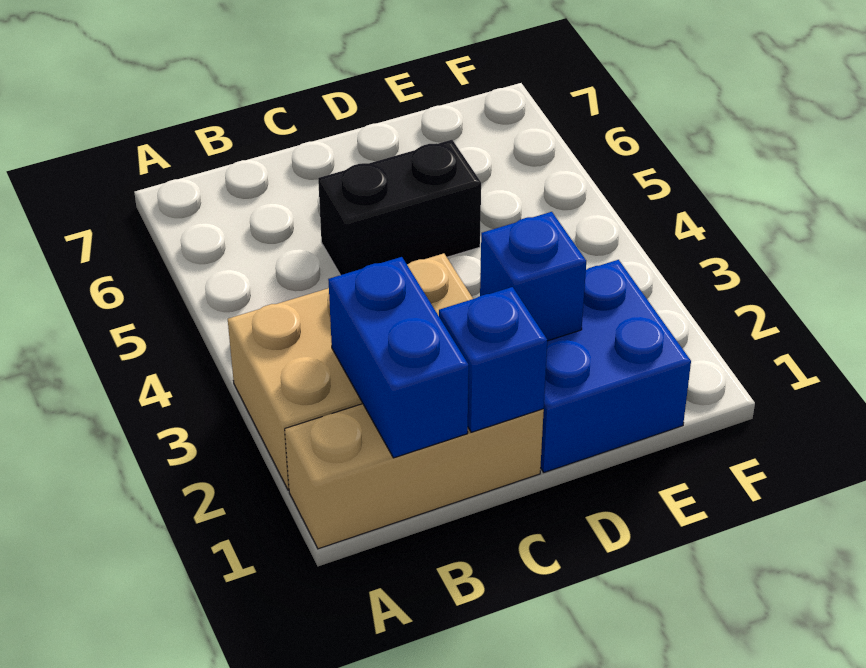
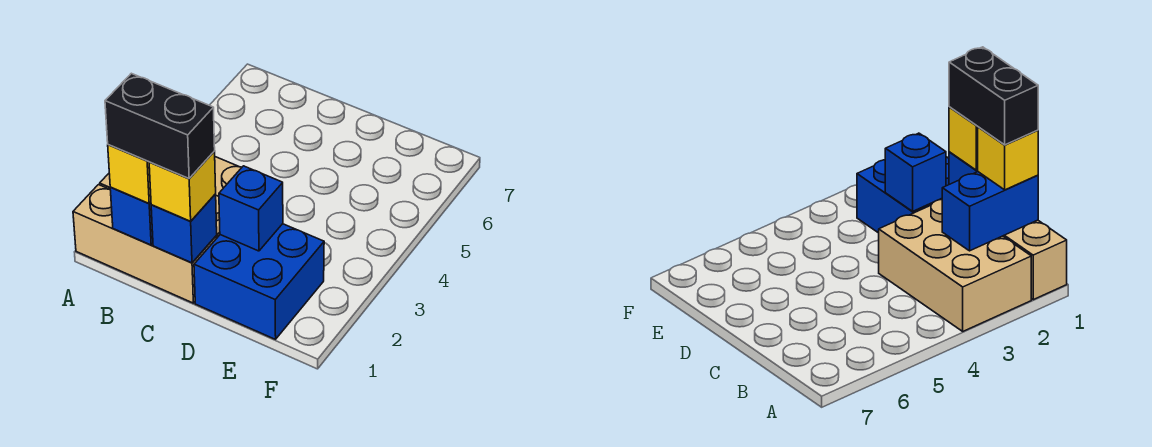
none -> yellow brick B1 level 3
none -> yellow brick C1 level 3
black brick C5:D5 level 1 -> black brick B1:C1 level 4

